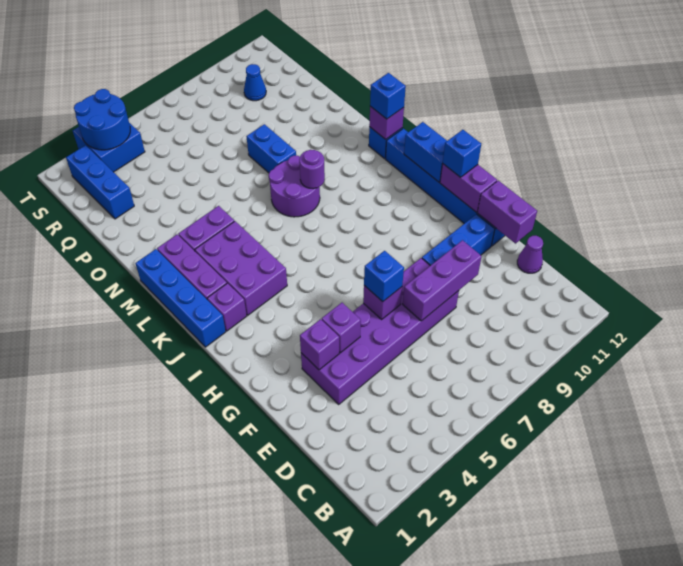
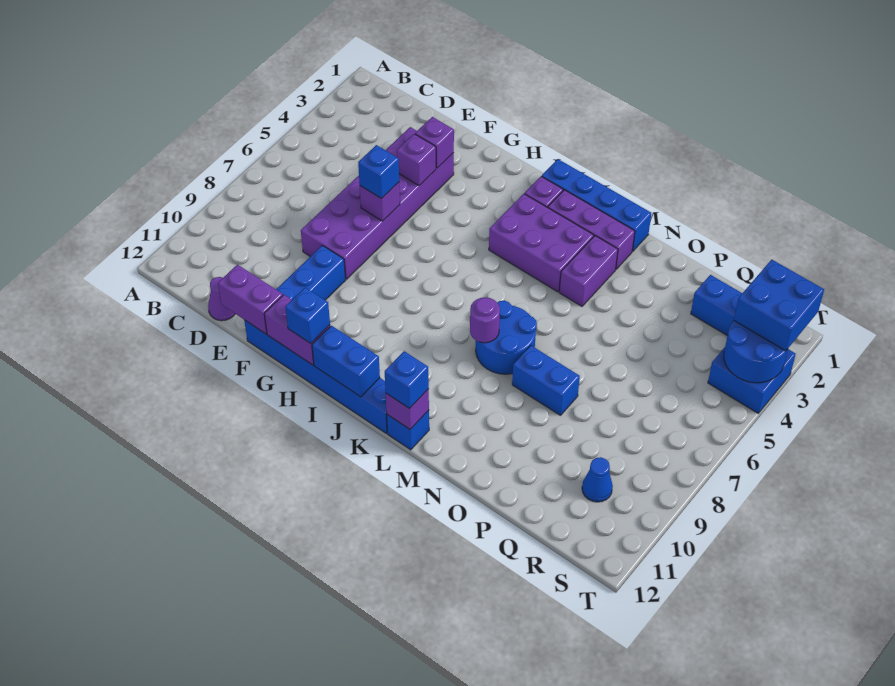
purple brick E7:E9 level 2 -> none
purple round brick L7:M8 level 1 -> blue round brick L7:M8 level 1
none -> blue brick S2:T3 level 3

